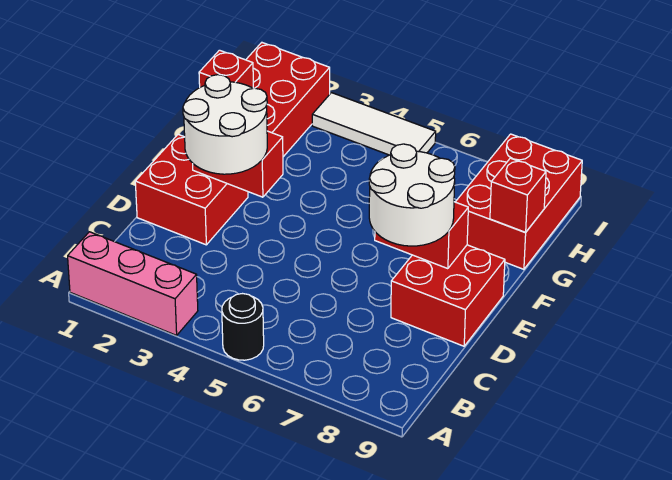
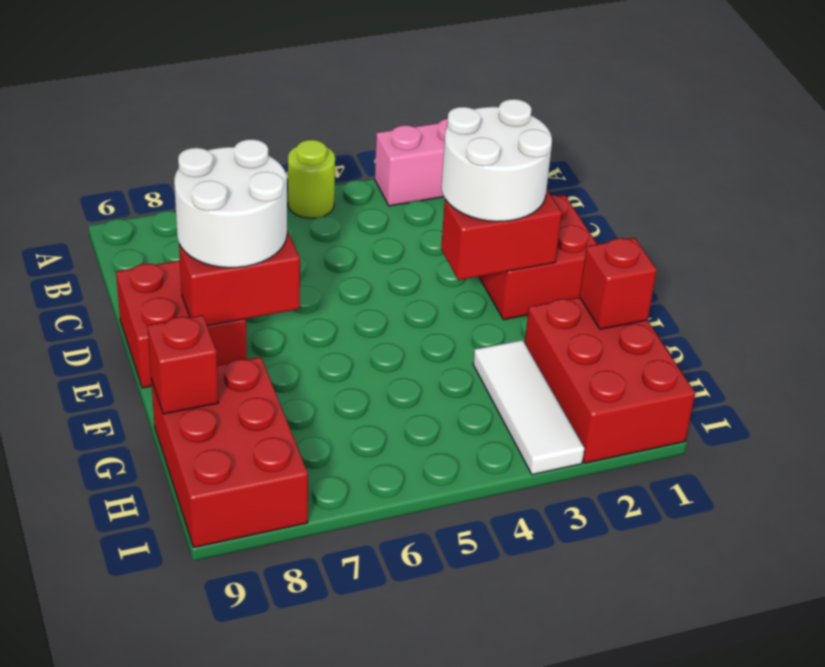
black round brick A5 level 1 -> lime round brick A5 level 1
white tile I3:I5 level 1 -> white tile G3:I3 level 1

